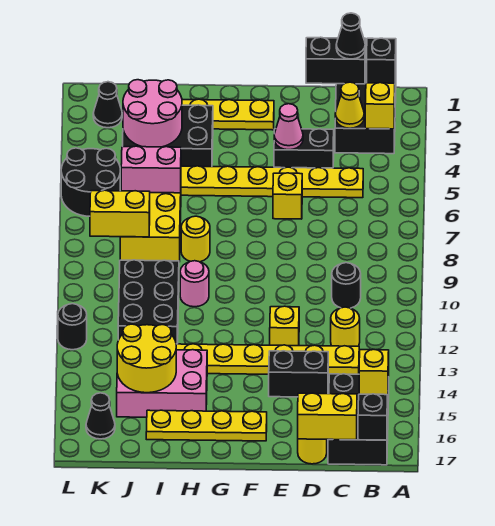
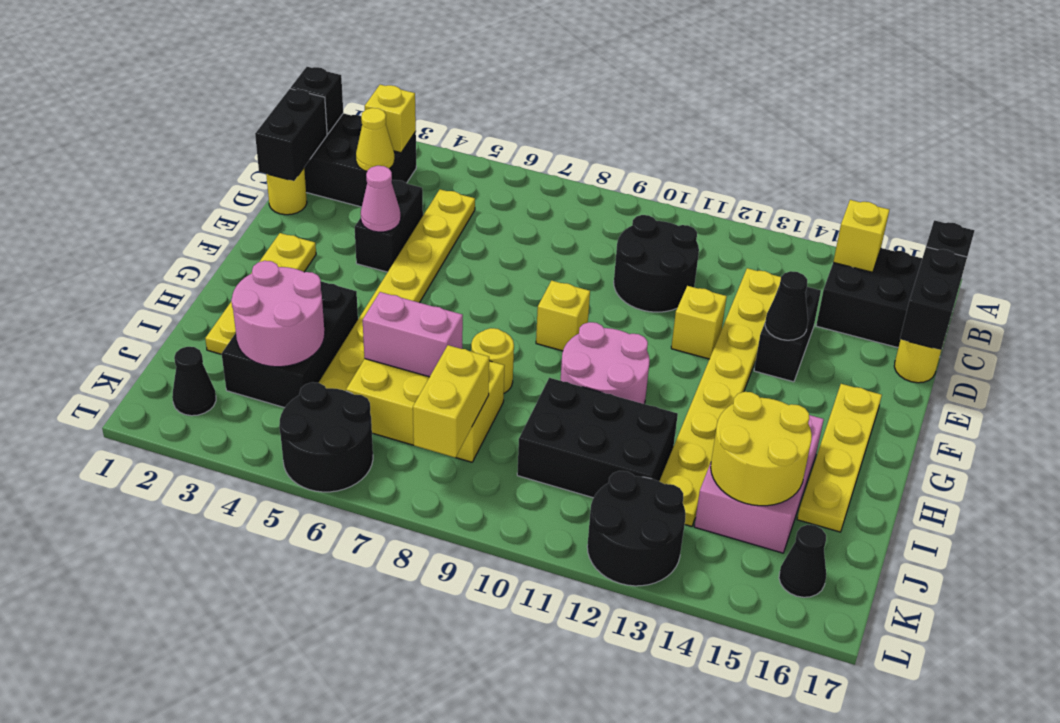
black cone C1 level 3 -> black cone E14 level 2
black round brick C10 level 1 -> black round brick C10:D11 level 1
yellow round brick C12 level 1 -> yellow round brick D1 level 1
yellow brick C17:D17 level 2 -> black brick C17:D17 level 2
yellow brick E6 level 1 -> yellow brick F9 level 1
pink round brick H10 level 1 -> pink round brick G10:H11 level 1
pink brick I6:J6 level 2 -> pink brick I6:I7 level 2
black round brick L12 level 1 -> black round brick K12:L13 level 1

